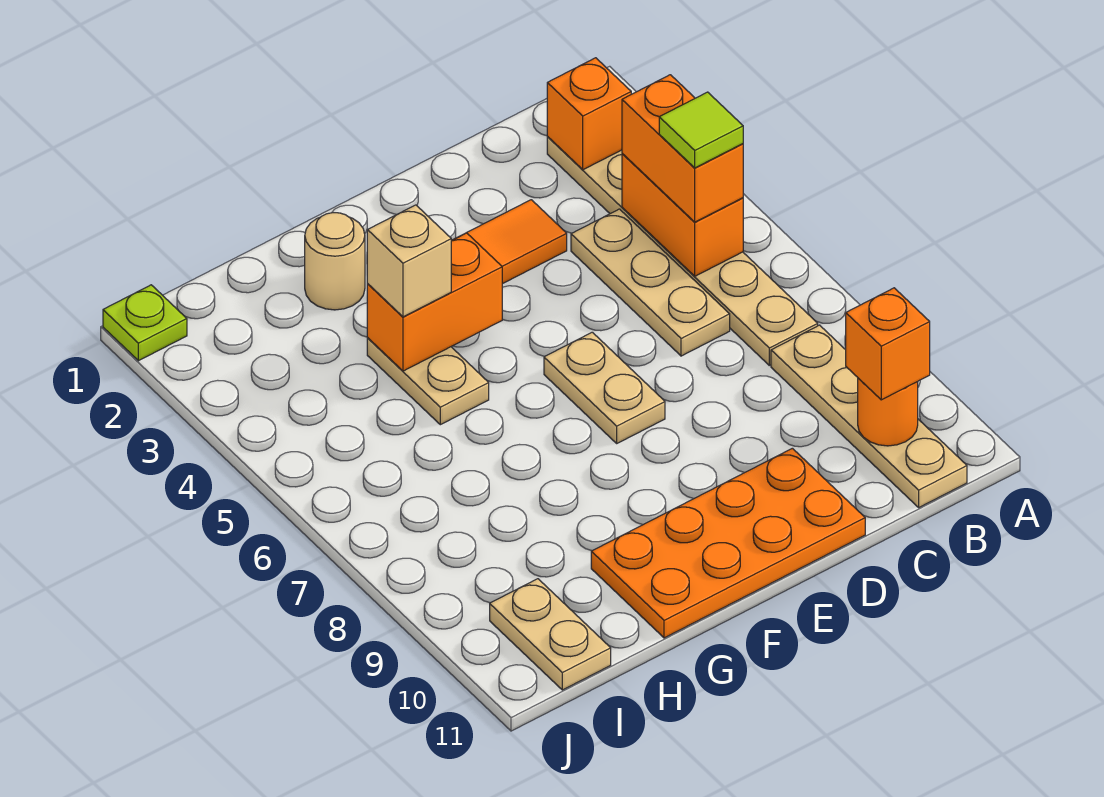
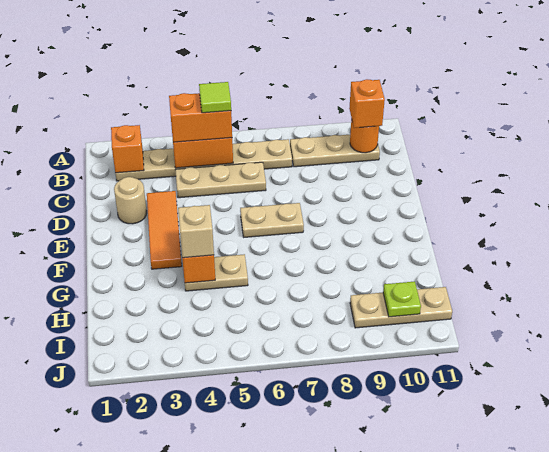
tan plate B8:B11 level 1 -> tan plate B8:B10 level 1
orange plate D10:G11 level 1 -> none
tan round brick G2 level 1 -> tan round brick D2 level 1
tan plate I10:I11 level 1 -> tan plate I9:I11 level 1
lime plate J1 level 1 -> lime plate I10 level 2

